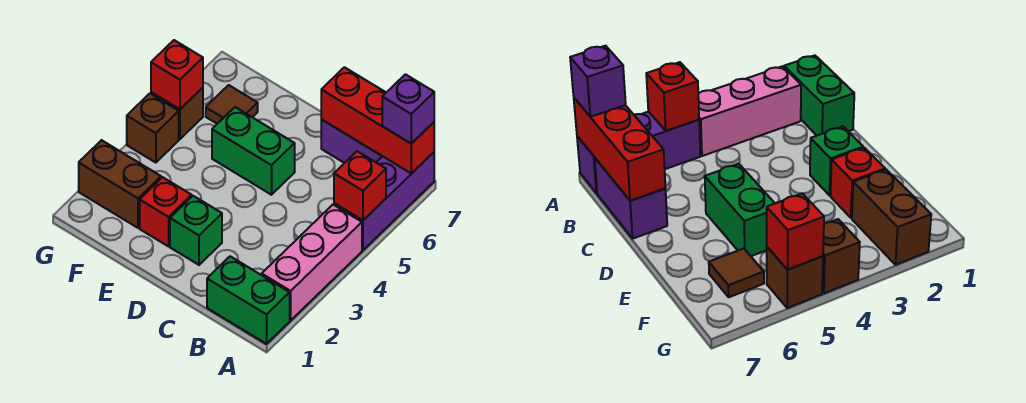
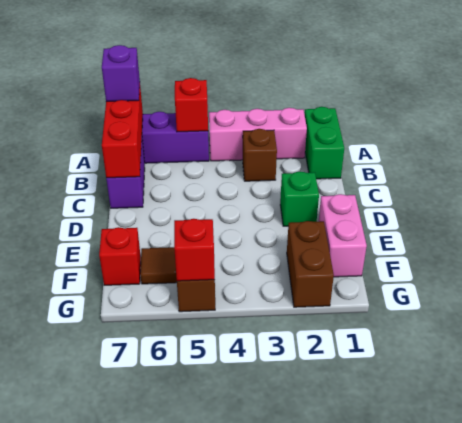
green brick D5:E5 level 1 -> none
none -> pink brick E1:F1 level 1
red brick E2 level 1 -> red brick F7 level 1
brown brick G4 level 1 -> brown brick B3 level 1

